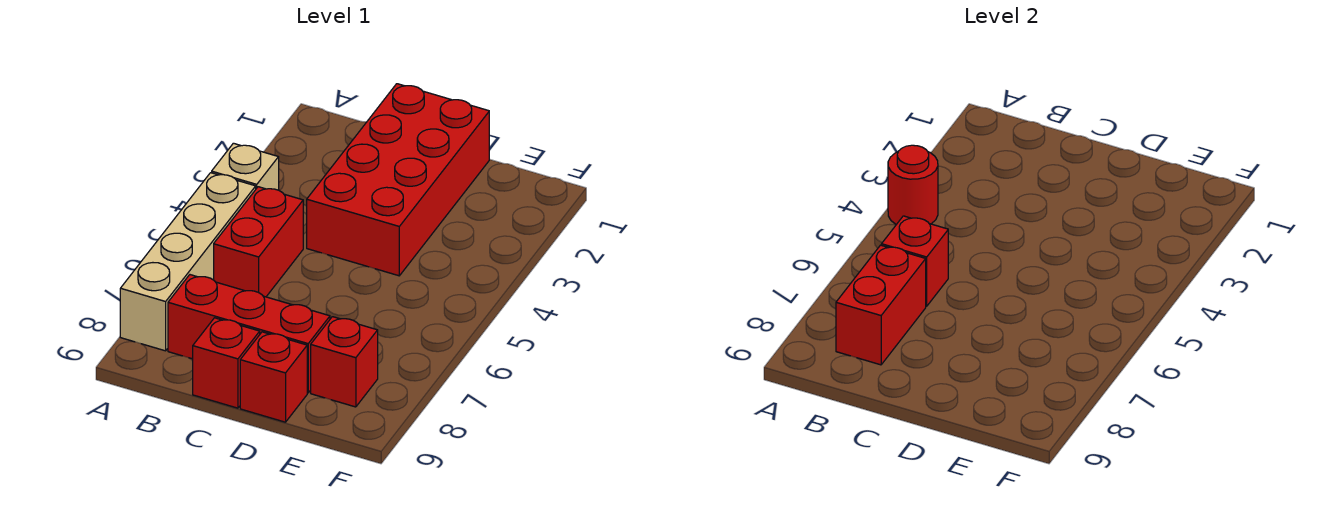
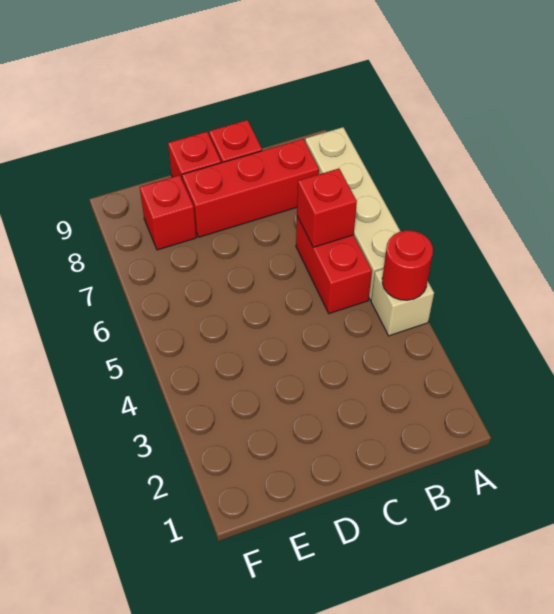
red brick B7:B8 level 2 -> none
red brick C1:D4 level 1 -> none

